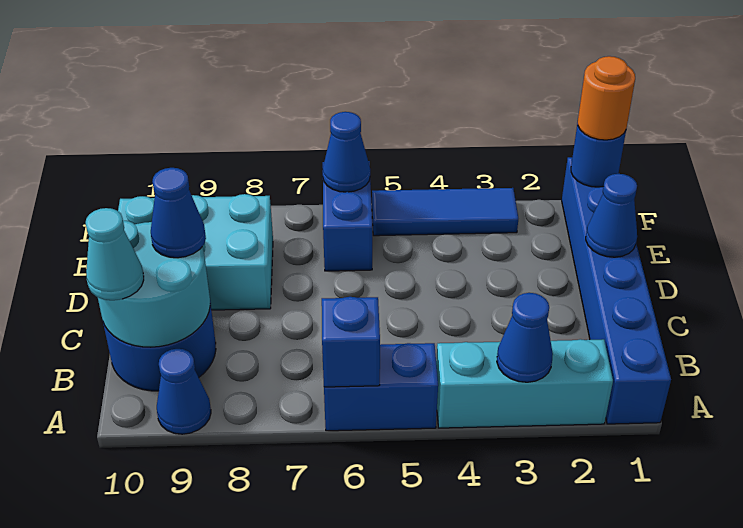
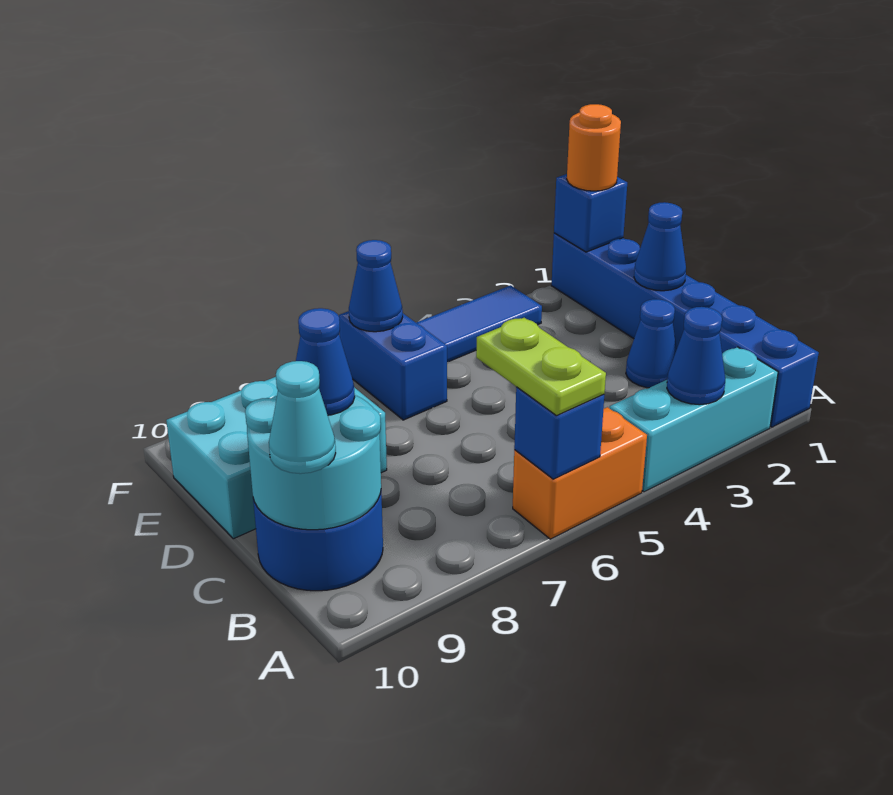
blue brick A5:A6 level 1 -> orange brick A5:A6 level 1
none -> lime plate A6:B6 level 3
blue cone A9 level 1 -> blue cone C2 level 1
blue round brick F1 level 2 -> blue brick F1 level 2

